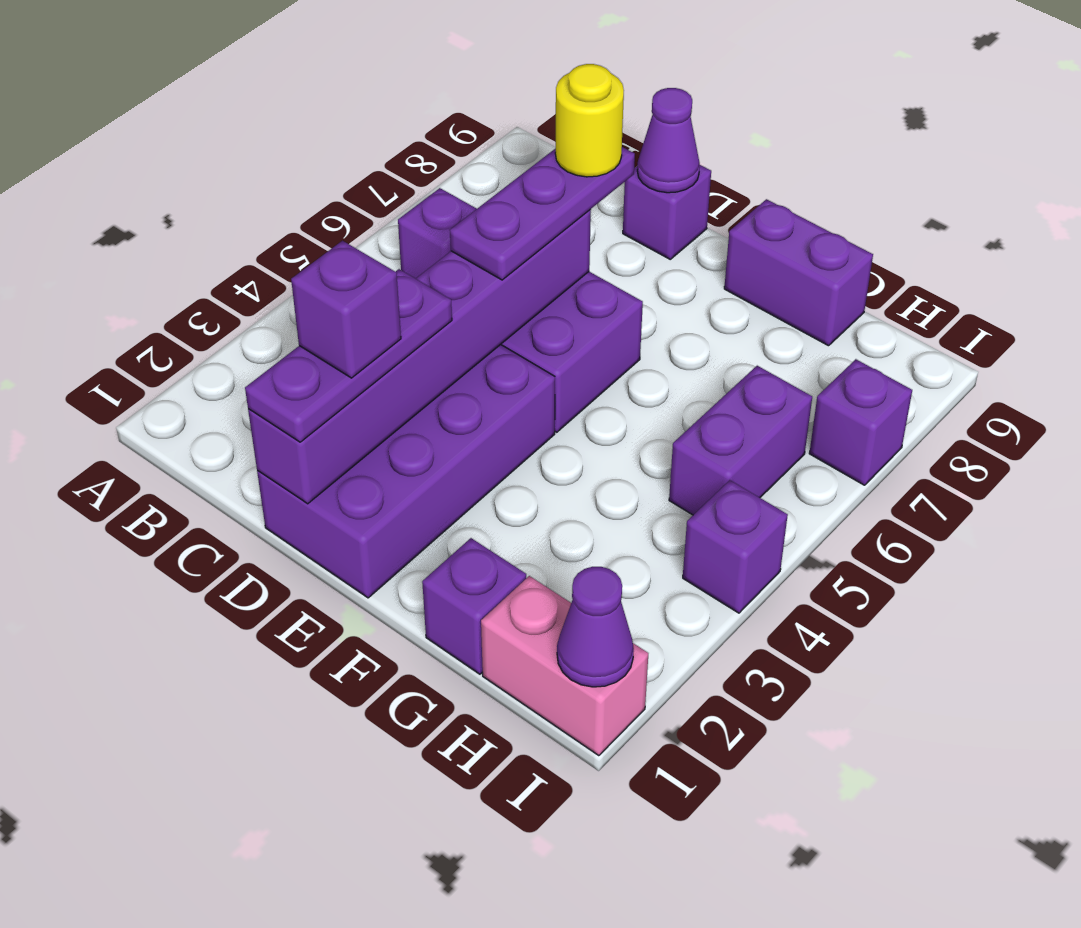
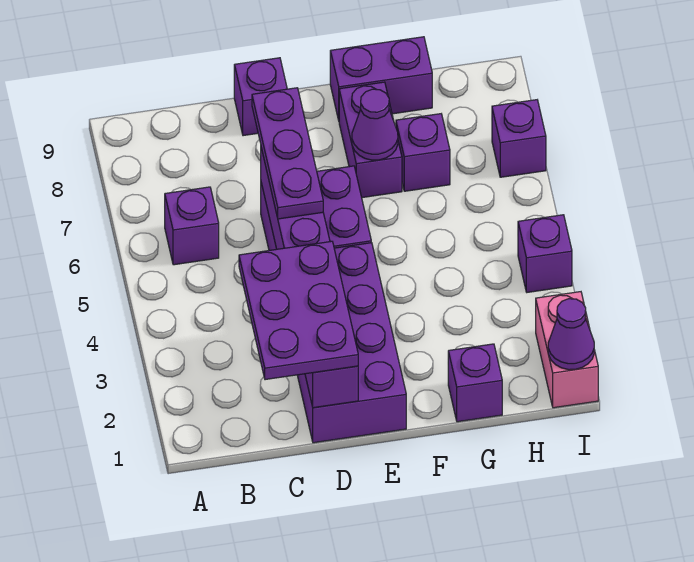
purple plate D1:D3 level 3 -> purple plate C1:D3 level 3
purple brick D2 level 4 -> purple brick G7 level 1
yellow round brick D7 level 4 -> none
purple cone D9 level 2 -> purple cone F7 level 2
pink brick H1:I1 level 1 -> pink brick I1:I2 level 1
purple brick H5:H6 level 1 -> purple brick F7:F8 level 1

